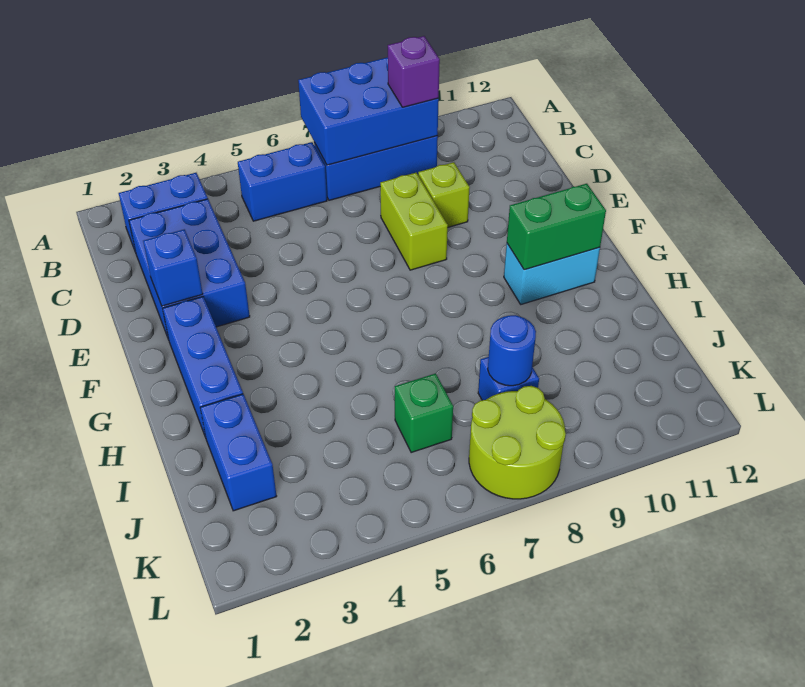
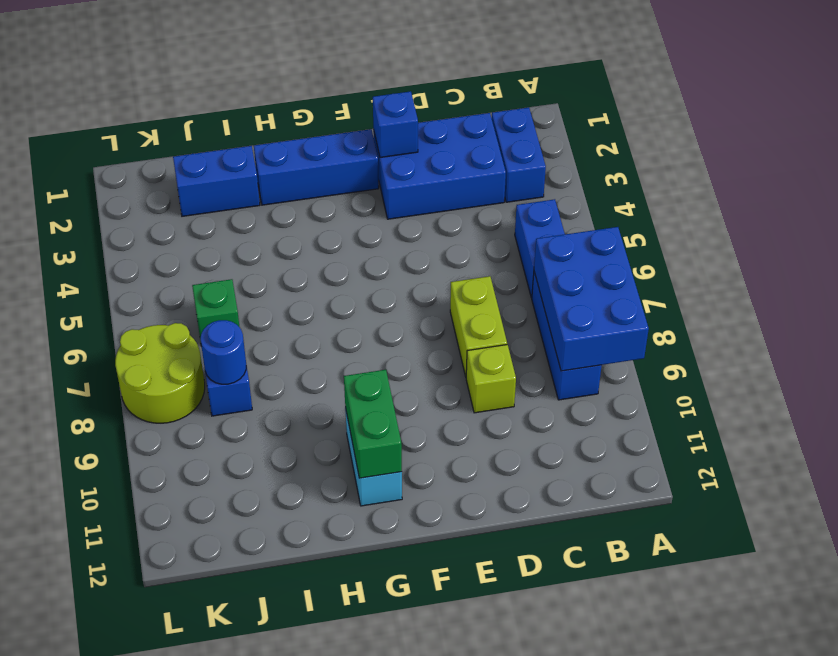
purple brick B9 level 3 -> none
lime brick D8:E8 level 1 -> lime brick D7:D8 level 1

